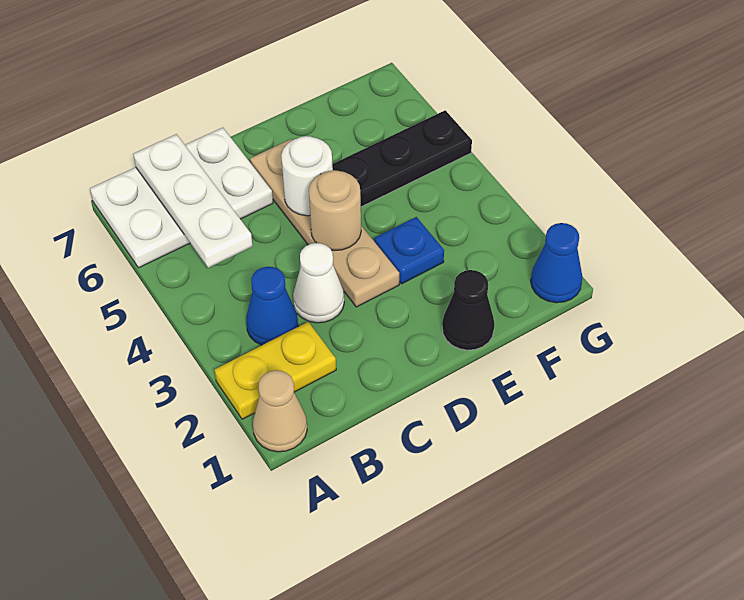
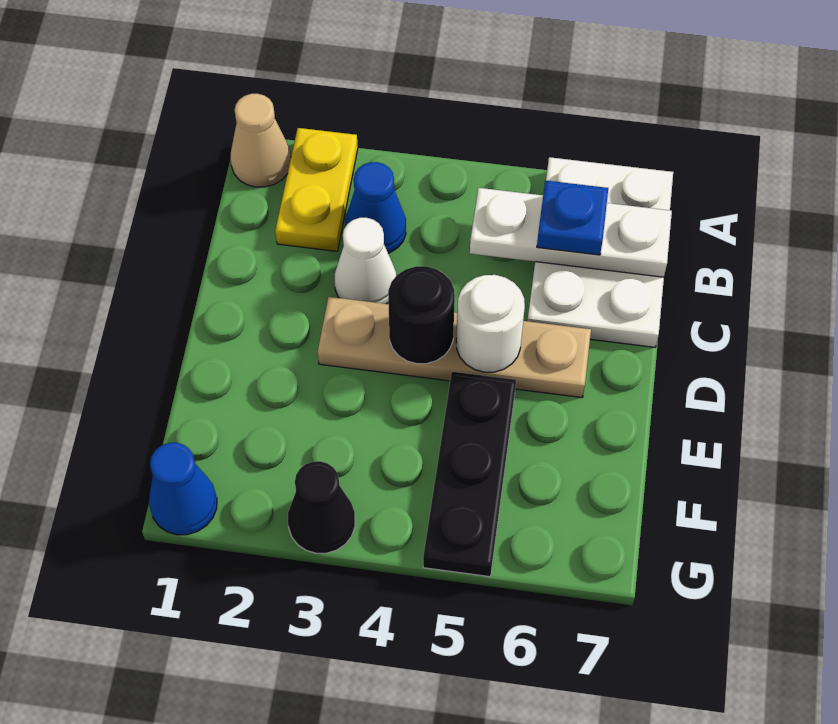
tan round brick D4 level 2 -> black round brick D4 level 2
black cone E1 level 1 -> black cone G3 level 1
blue plate E3 level 1 -> blue plate B6 level 3

